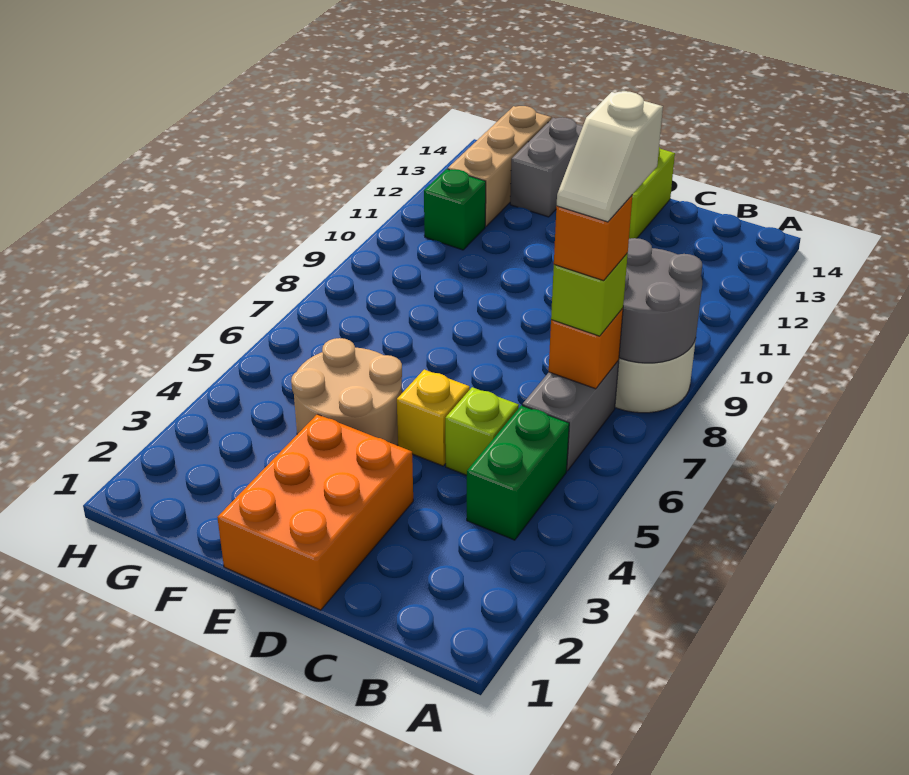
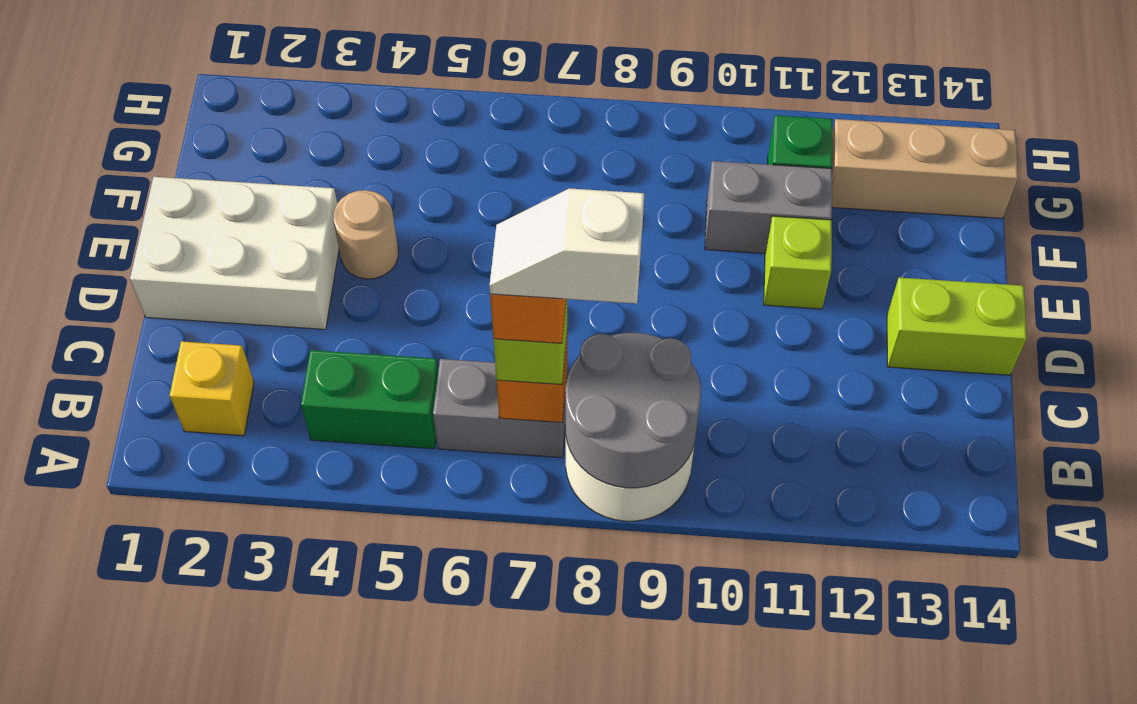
lime brick C5 level 1 -> lime brick E11 level 1
orange brick D1:E3 level 1 -> white brick D1:E3 level 1
yellow brick D5 level 1 -> yellow brick B2 level 1
tan round brick E4:F5 level 1 -> tan round brick E4 level 1
grey brick F13:F14 level 1 -> grey brick F10:F11 level 1

